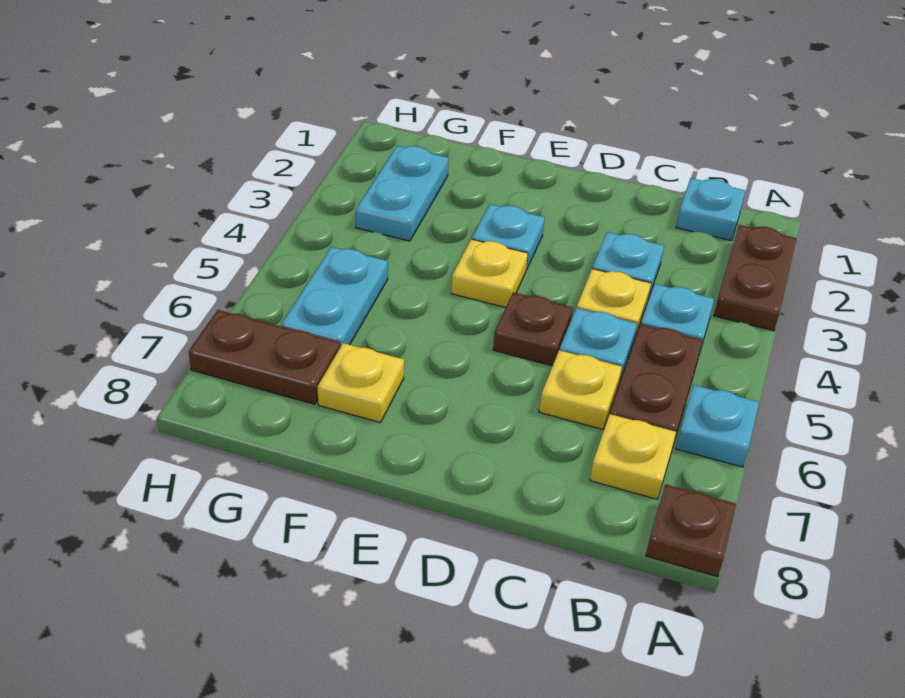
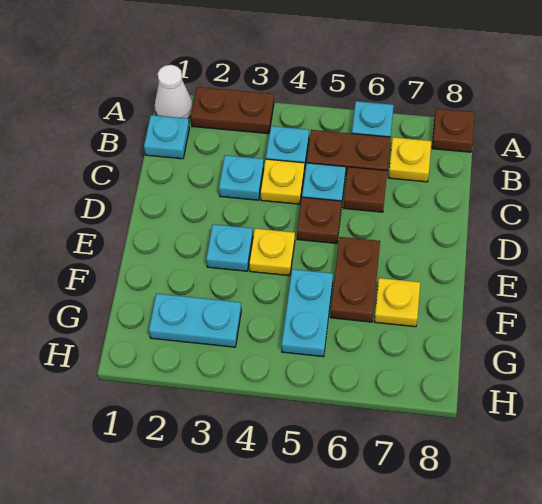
none -> white cone A1 level 1
yellow plate C6 level 1 -> brown plate C6 level 1
cyan plate G5:G6 level 1 -> cyan plate F5:G5 level 1
brown plate G7:H7 level 1 -> brown plate E6:F6 level 1

